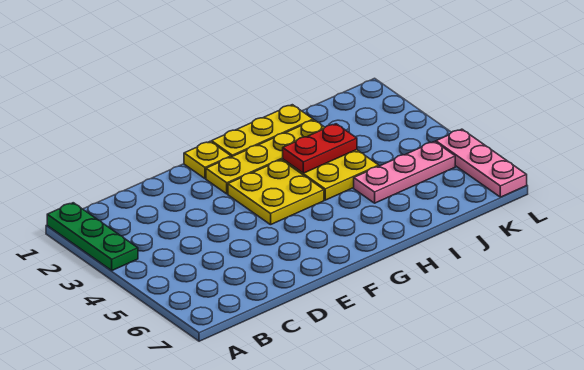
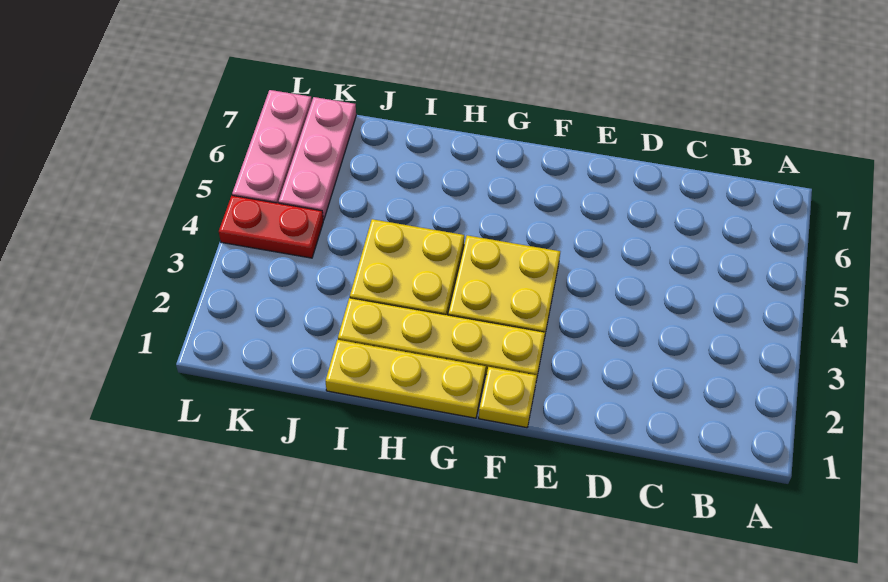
green plate A1:A3 level 1 -> none
red plate H3:I3 level 2 -> red plate K4:L4 level 1
pink plate I5:K5 level 1 -> pink plate K5:K7 level 1

